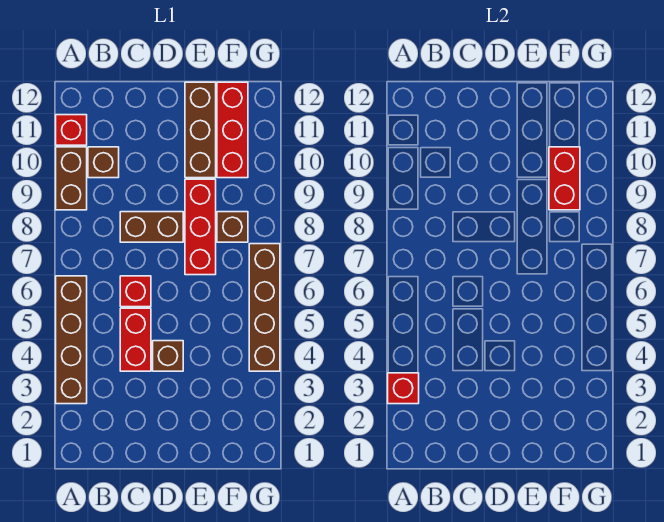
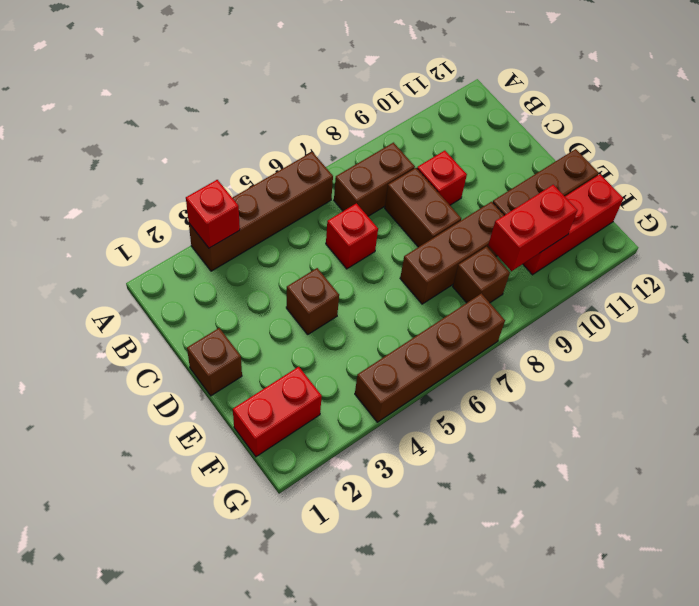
brown brick A9:A10 level 1 -> brown brick B7:B8 level 1
red brick A11 level 1 -> red brick C9 level 1
brown brick B10 level 1 -> brown brick D1 level 1
red brick C4:C5 level 1 -> red brick F1:F2 level 1
red brick E7:E9 level 1 -> brown brick E7:E9 level 1

